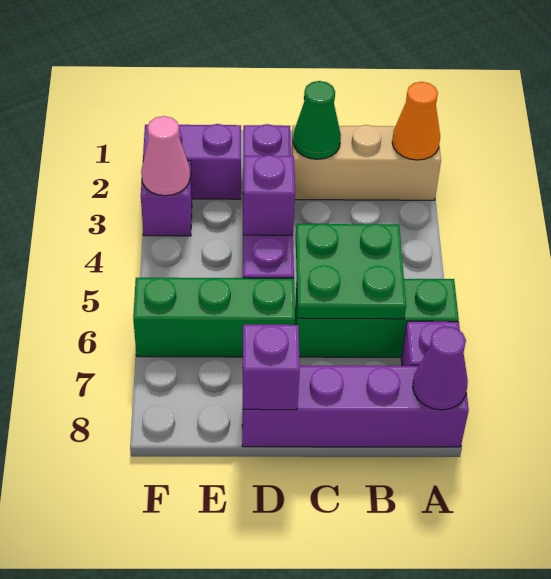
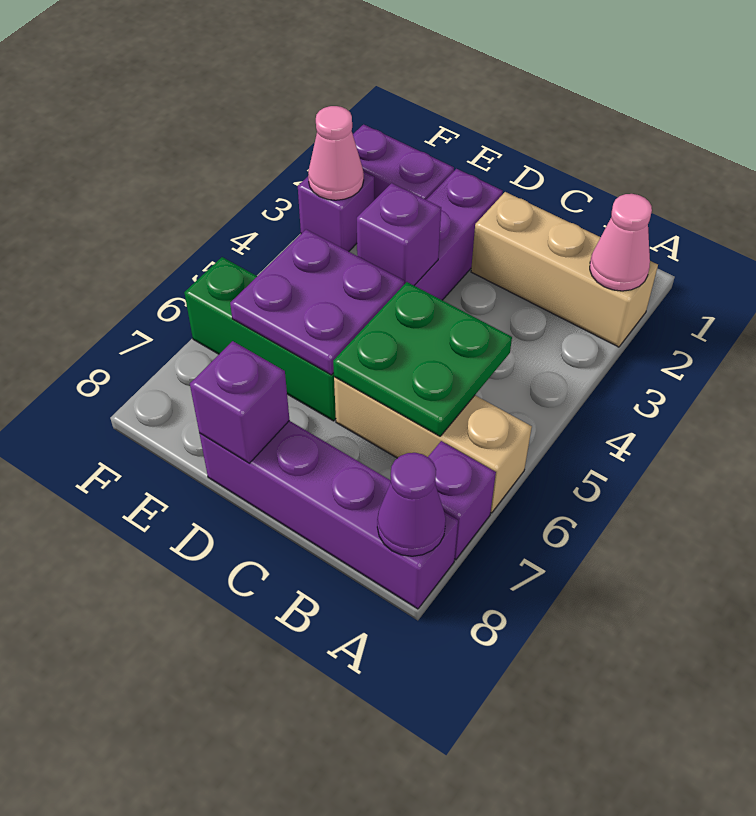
orange cone A2 level 2 -> pink cone A2 level 2
green brick A6:C6 level 1 -> tan brick A6:C6 level 1
green cone C2 level 2 -> none
none -> purple plate D5:E6 level 2

